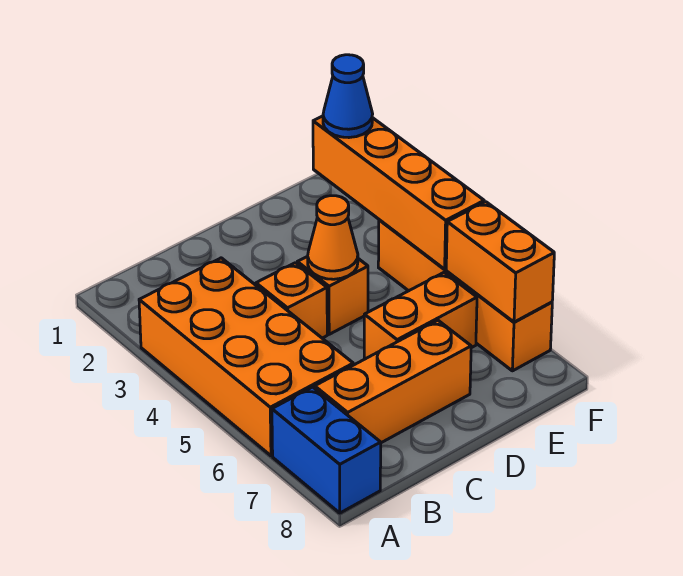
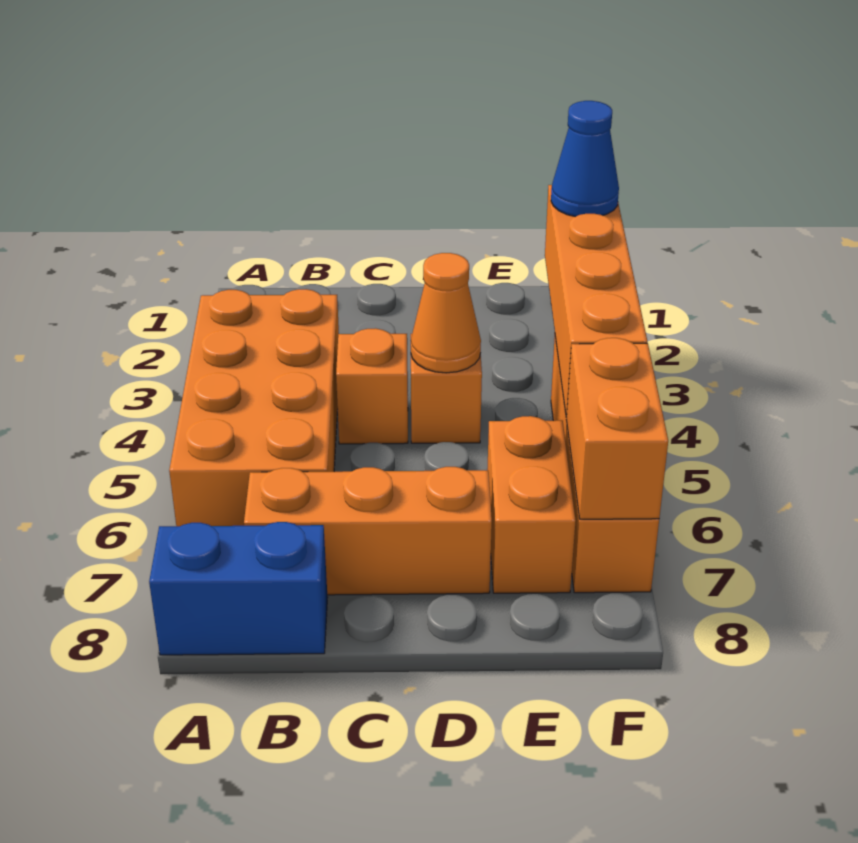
blue brick A7:A8 level 1 -> blue brick A8:B8 level 1
orange brick D6:E6 level 1 -> orange brick E6:E7 level 1

